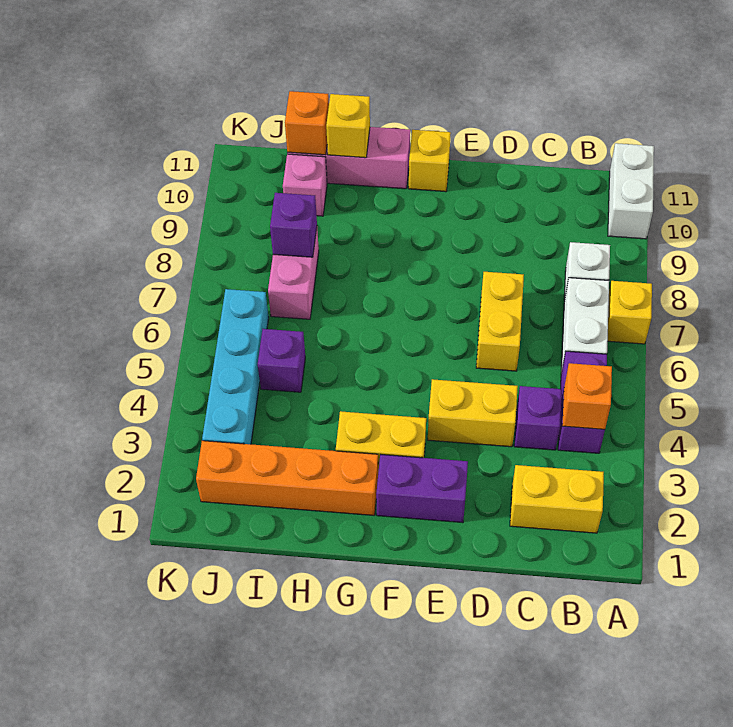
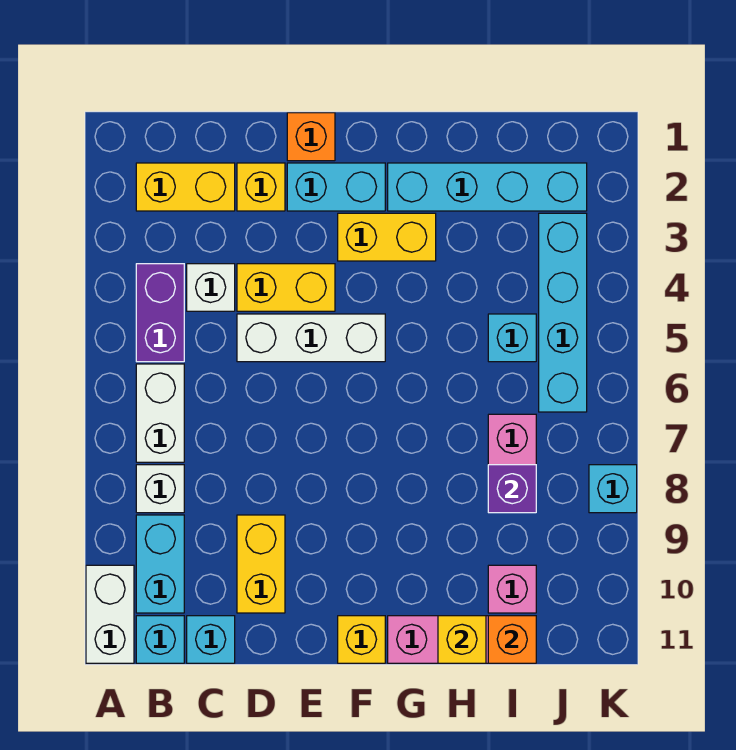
yellow brick A7 level 1 -> yellow brick D2 level 1
orange brick B4 level 2 -> orange brick E1 level 1
none -> cyan brick B9:B10 level 1
none -> cyan brick B11 level 1
purple brick C4 level 1 -> white brick C4 level 1
none -> cyan brick C11 level 1
none -> white brick D5:F5 level 1
yellow brick D6:D7 level 1 -> yellow brick D9:D10 level 1
purple brick E2:F2 level 1 -> cyan brick E2:F2 level 1
orange brick G2:J2 level 1 -> cyan brick G2:J2 level 1
purple brick I5 level 1 -> cyan brick I5 level 1
none -> cyan brick K8 level 1

